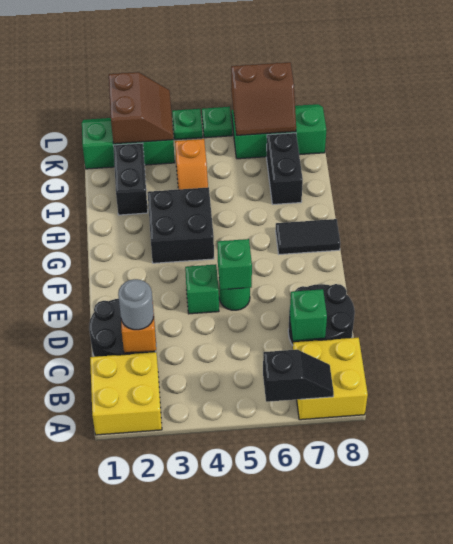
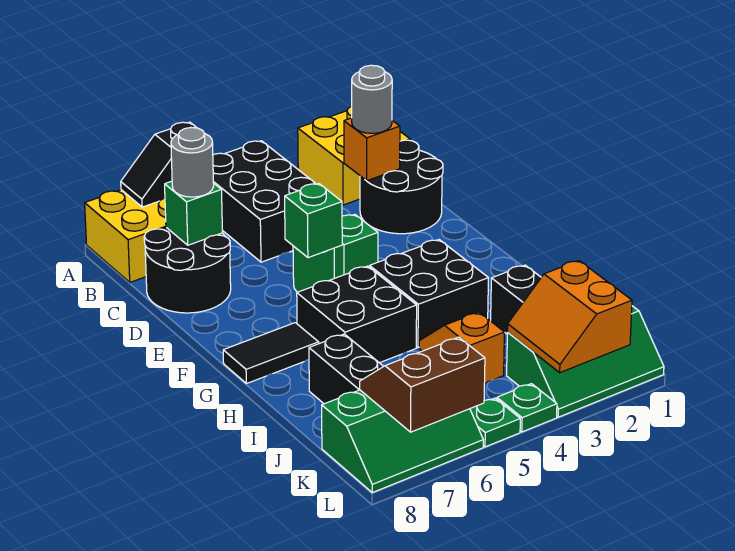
none -> black brick A4:C5 level 1
none -> grey round brick C7 level 3
none -> black brick G5:H6 level 1
brown slope K2:L3 level 2 top 2 -> orange slope K2:L3 level 2 top 2

